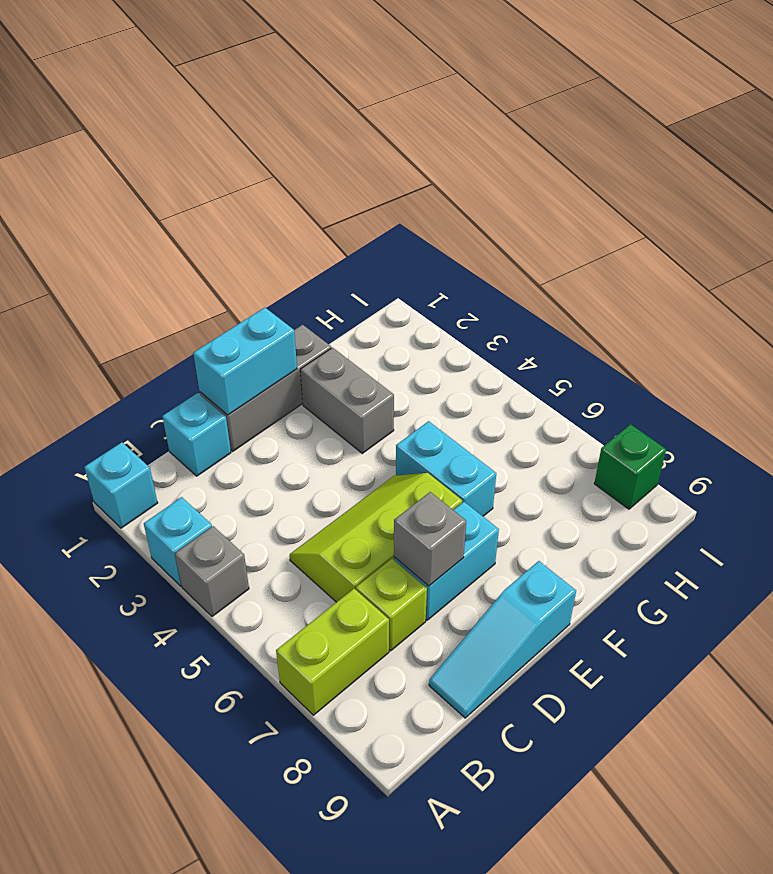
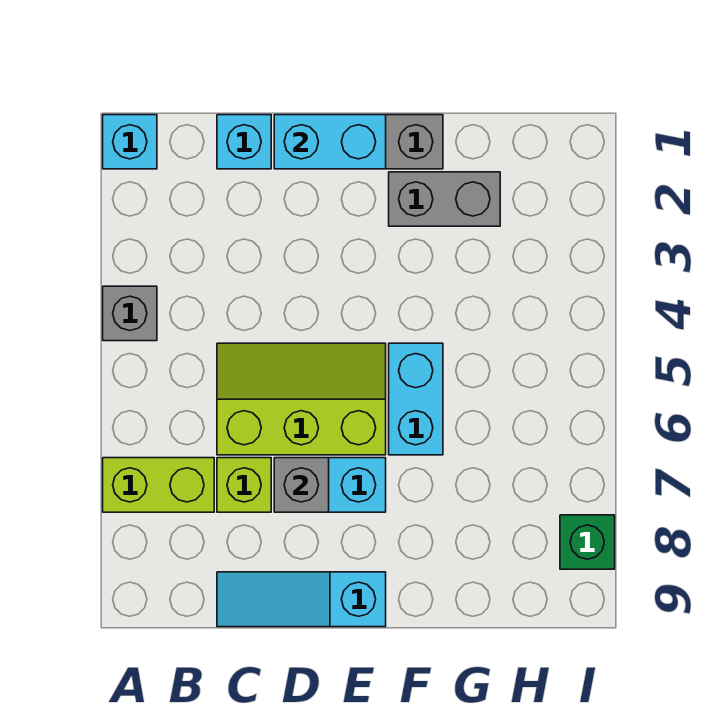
cyan brick A3 level 1 -> none
grey brick F2:F3 level 1 -> grey brick F2:G2 level 1

